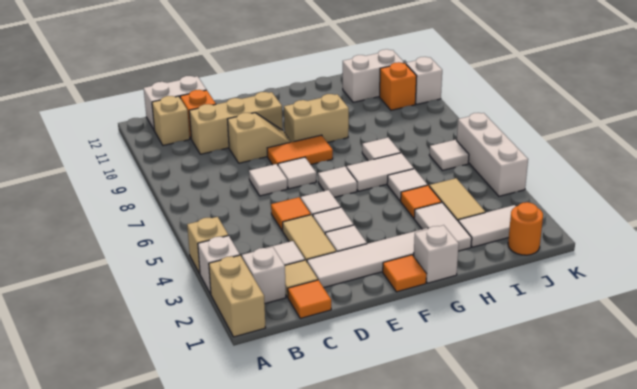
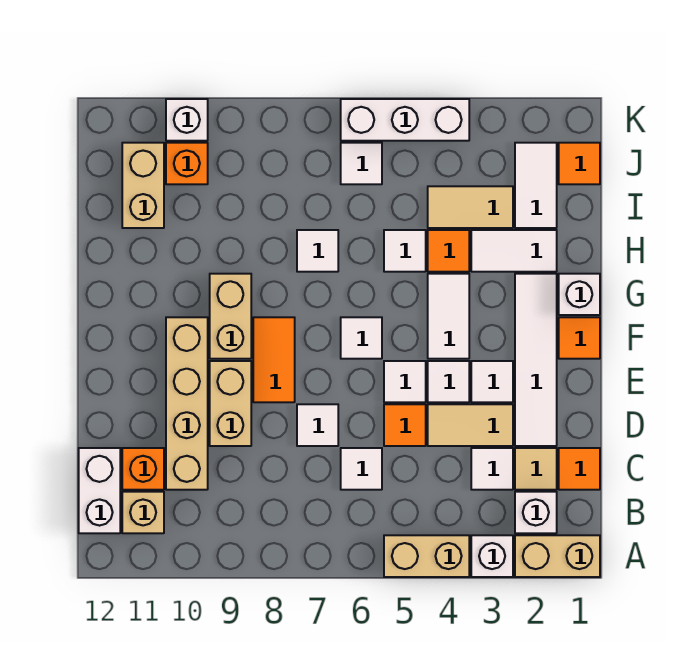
tan brick A4 level 1 -> tan brick A4:A5 level 1
tan brick C10:E10 level 1 -> tan brick C10:F10 level 1
tan slope D9:E9 level 1 top D -> tan brick D9:E9 level 1
white tile E7 level 1 -> white tile C6 level 1
white tile G6:H6 level 1 -> white tile F4:G4 level 1
white brick I11:J11 level 1 -> tan brick I11:J11 level 1
orange round brick J1 level 1 -> orange tile J1 level 1

